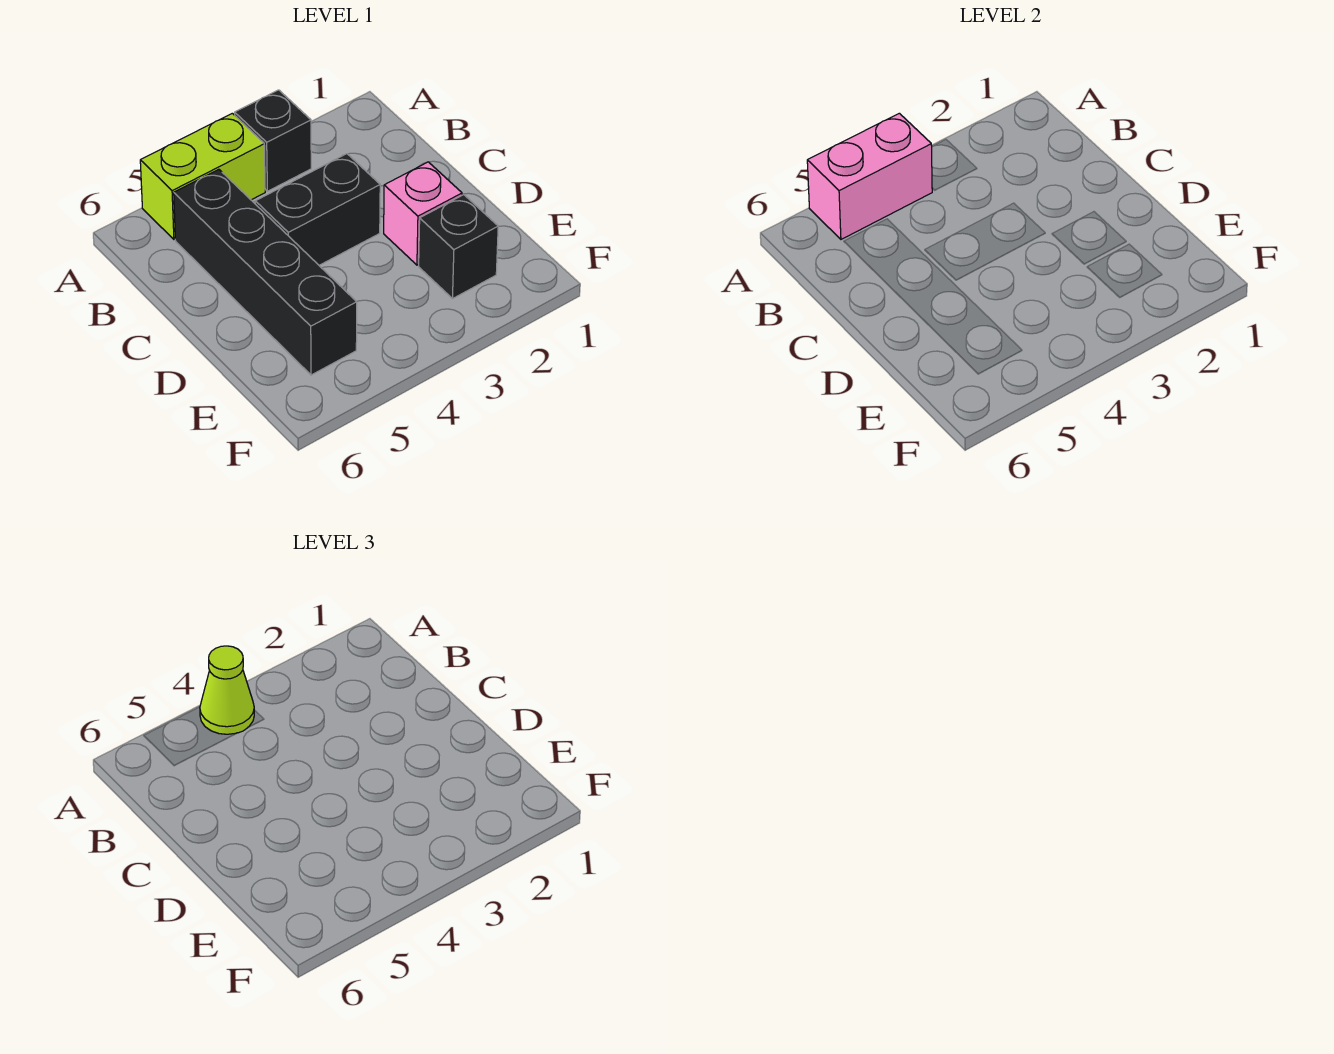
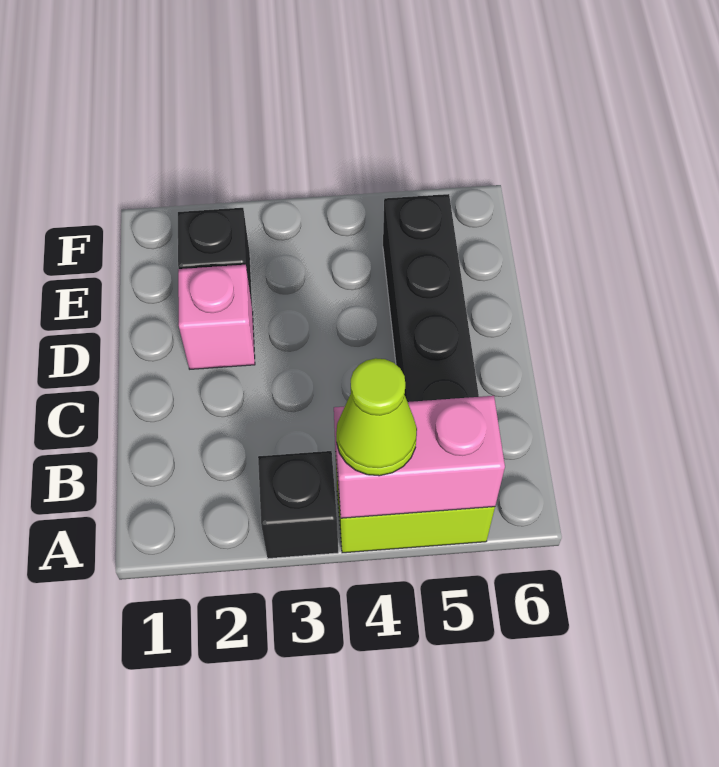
black brick C3:C4 level 1 -> none

